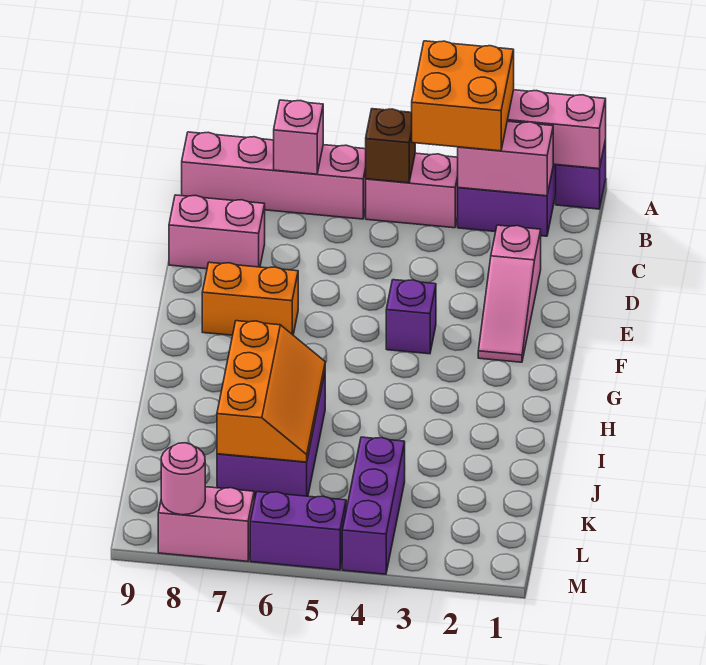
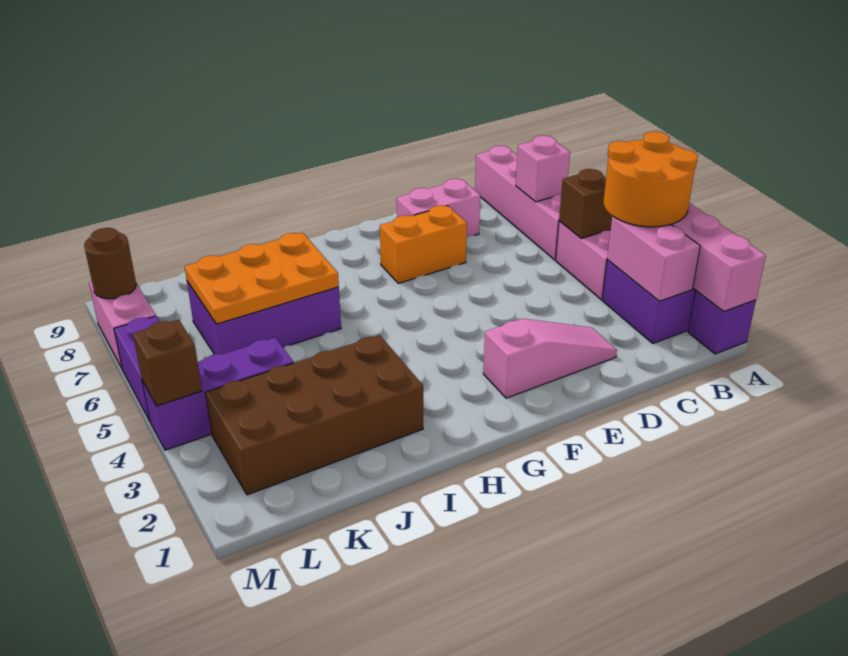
orange brick A3:B4 level 3 -> orange round brick A3:B4 level 3
pink slope D2:F2 level 1 top D -> pink slope D2:F2 level 1 top F
pink brick D8:D9 level 1 -> pink brick D8:E8 level 1
purple brick F4 level 1 -> none
orange brick F7:F8 level 1 -> orange brick E7:F7 level 1
none -> brown brick I2:L3 level 1
orange slope I6:K7 level 2 top 7 -> orange plate I6:K7 level 2
none -> brown brick M4 level 2
pink round brick M8 level 2 -> brown round brick M8 level 2

